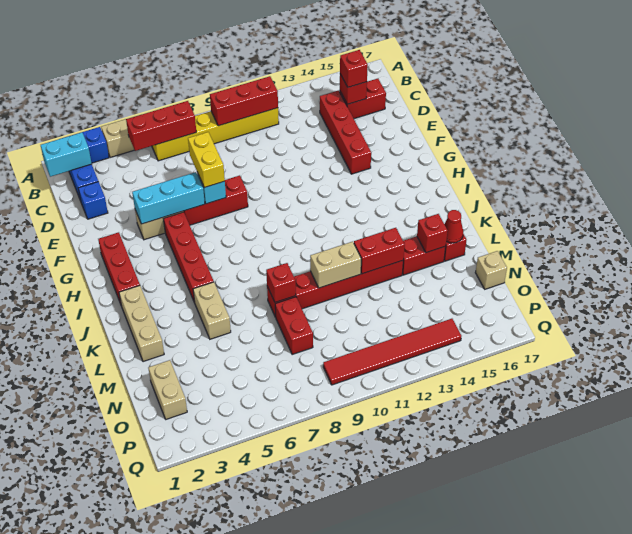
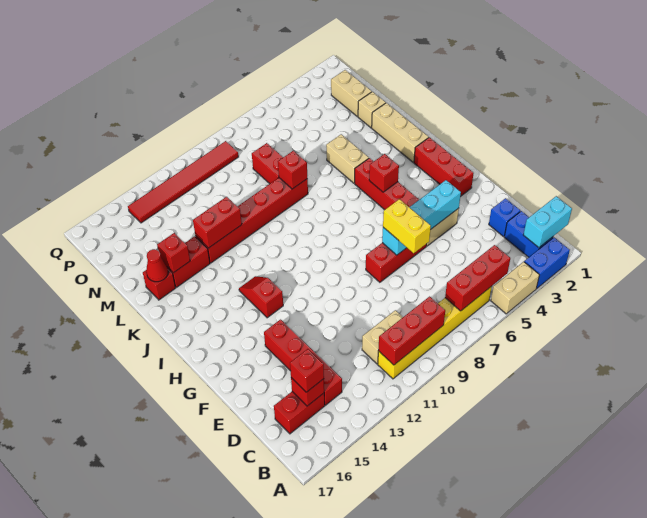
none -> red slope H13:I13 level 1 top H
none -> red brick I5 level 2
tan brick L10:L11 level 2 -> tan brick C10:C11 level 1
tan brick N17 level 1 -> tan brick M2 level 1

